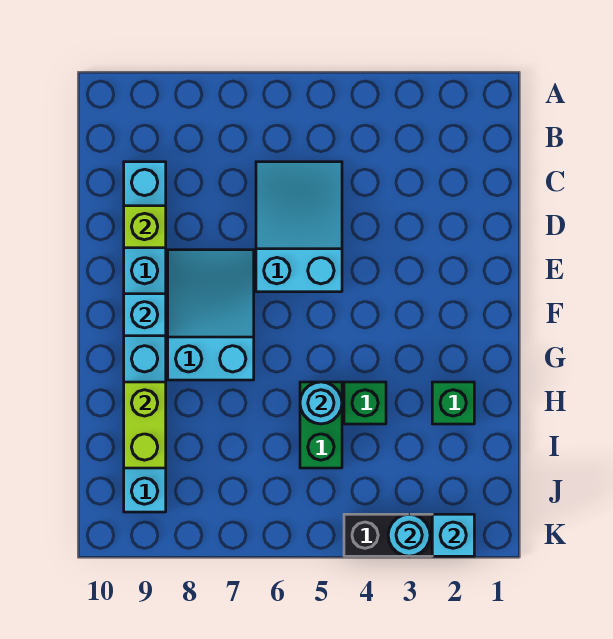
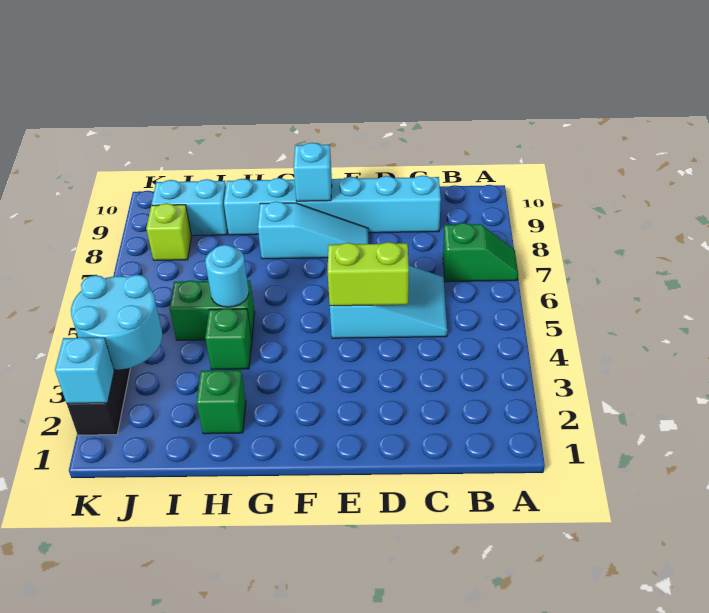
none -> green slope A7:B7 level 1 top B
lime brick D9 level 2 -> lime brick J8 level 1
cyan slope E7:G8 level 1 top G -> cyan slope E8:G8 level 1 top G
lime brick H9:I9 level 2 -> lime brick D5:E5 level 2
cyan round brick K3 level 2 -> cyan round brick J3:K4 level 2

